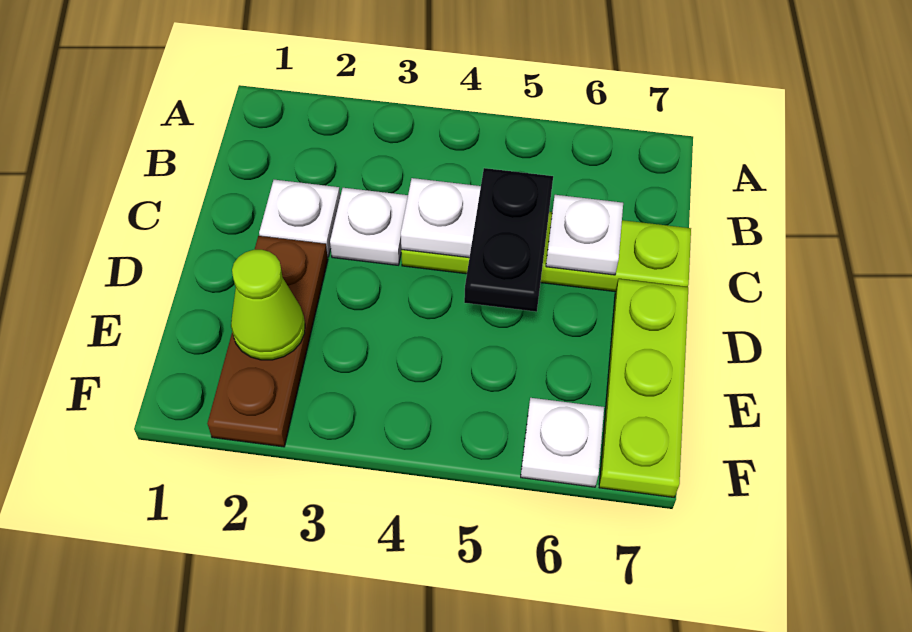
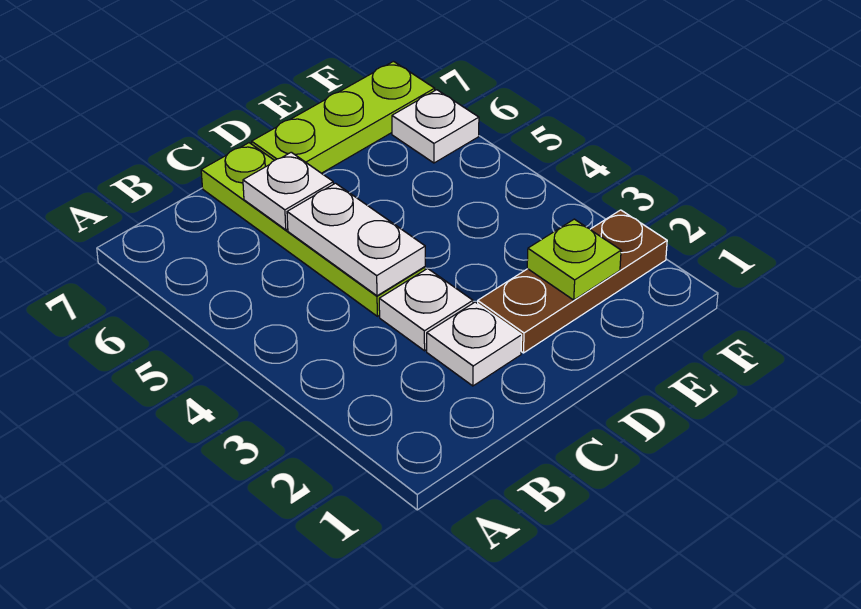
black plate C5:D5 level 3 -> none
lime cone E2 level 2 -> lime plate E2 level 2

